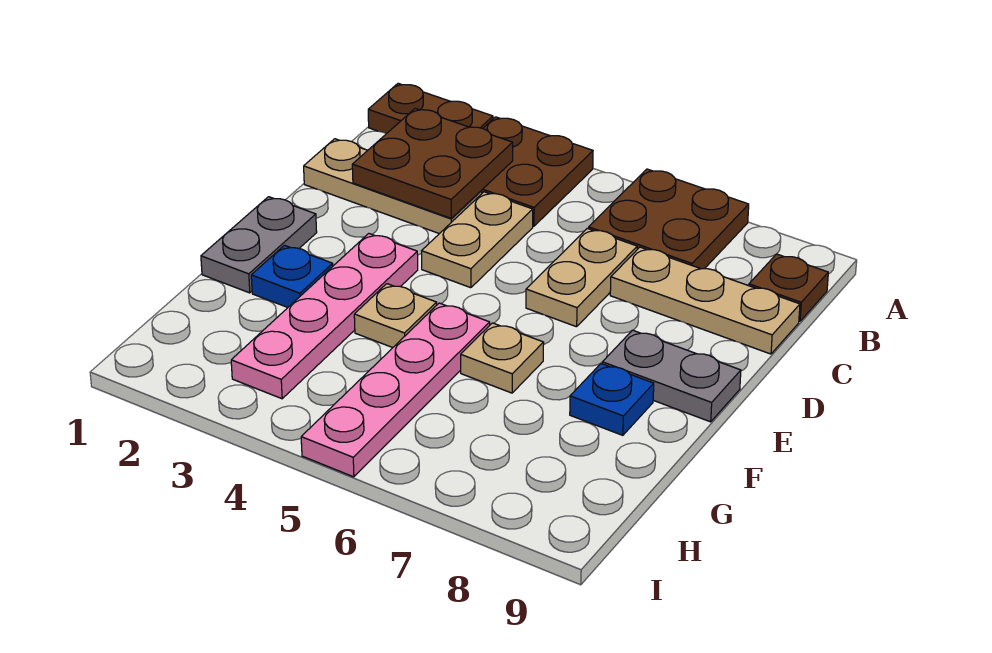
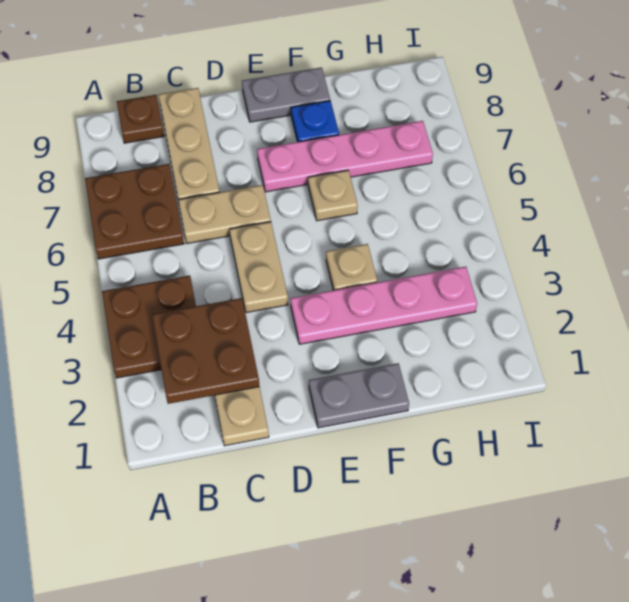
brown plate A1:A2 level 1 -> none
tan plate C4:D4 level 1 -> tan plate D4:D5 level 1
grey plate E8:E9 level 1 -> grey plate E9:F9 level 1
blue plate F2 level 1 -> none
pink plate F5:I5 level 1 -> pink plate E7:H7 level 1

